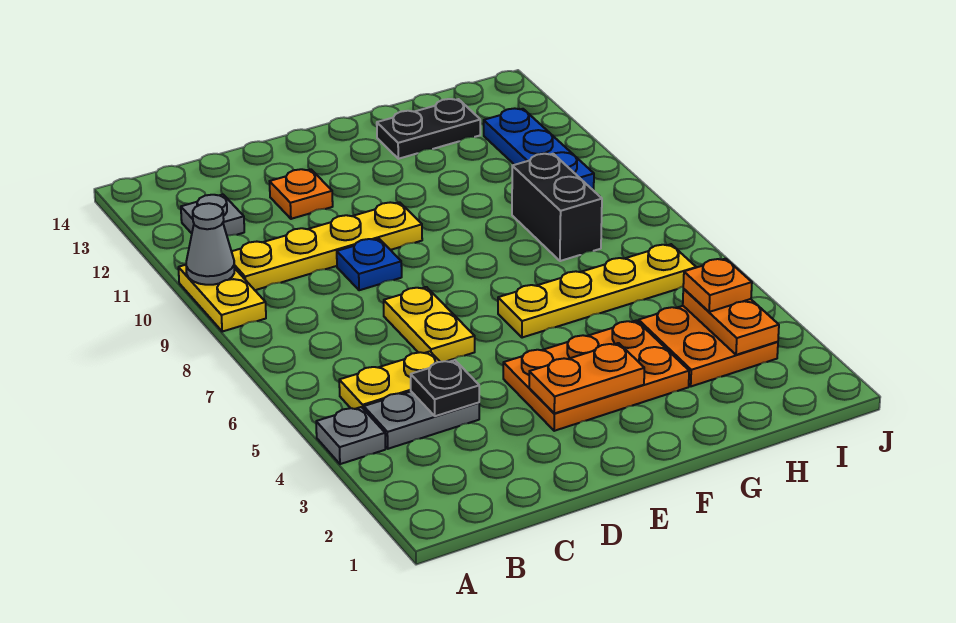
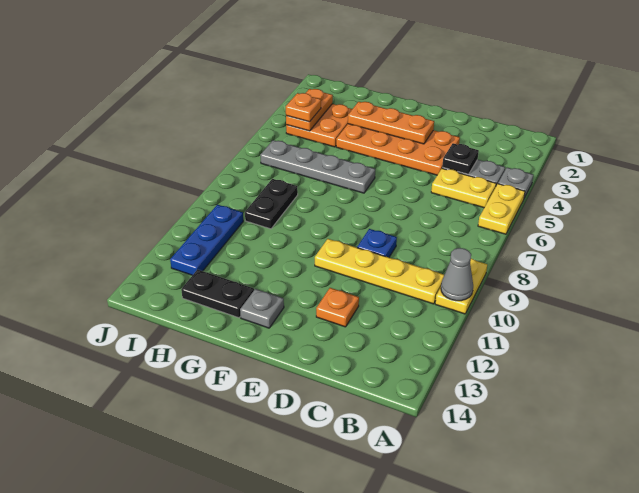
grey plate B12 level 1 -> grey plate F13 level 1
yellow plate D6:D7 level 1 -> yellow plate A5:A6 level 1
orange plate E3:G4 level 1 -> orange plate D3:G4 level 1
orange plate E3:F3 level 2 -> orange plate E3:G3 level 2
yellow plate F6:I6 level 1 -> grey plate F6:I6 level 1
black brick H8:H9 level 1 -> black plate H8:H9 level 1

